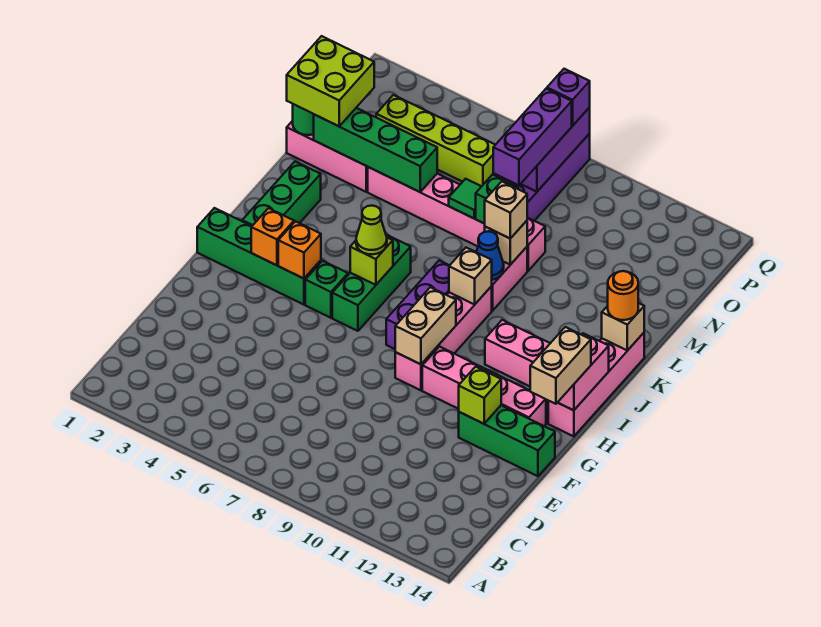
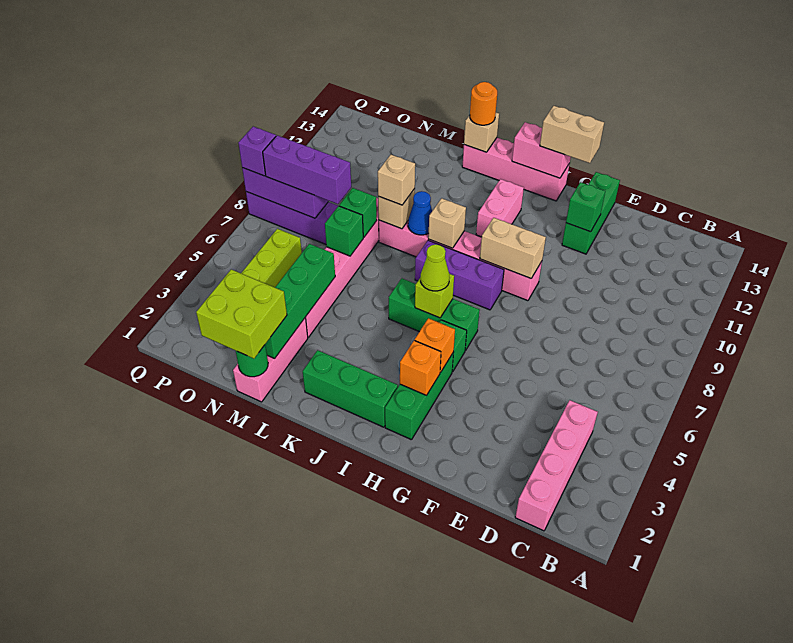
lime brick F12 level 2 -> green brick F12 level 2
pink brick G10:G13 level 1 -> pink brick C1:C4 level 1
green brick H1:H4 level 1 -> green brick H2:H4 level 1
green tile M7 level 2 -> green brick M7 level 2

